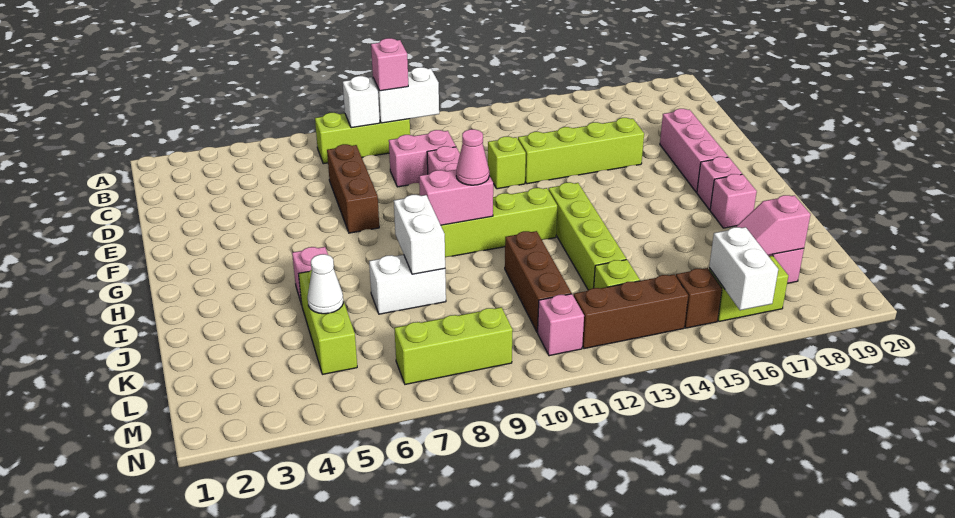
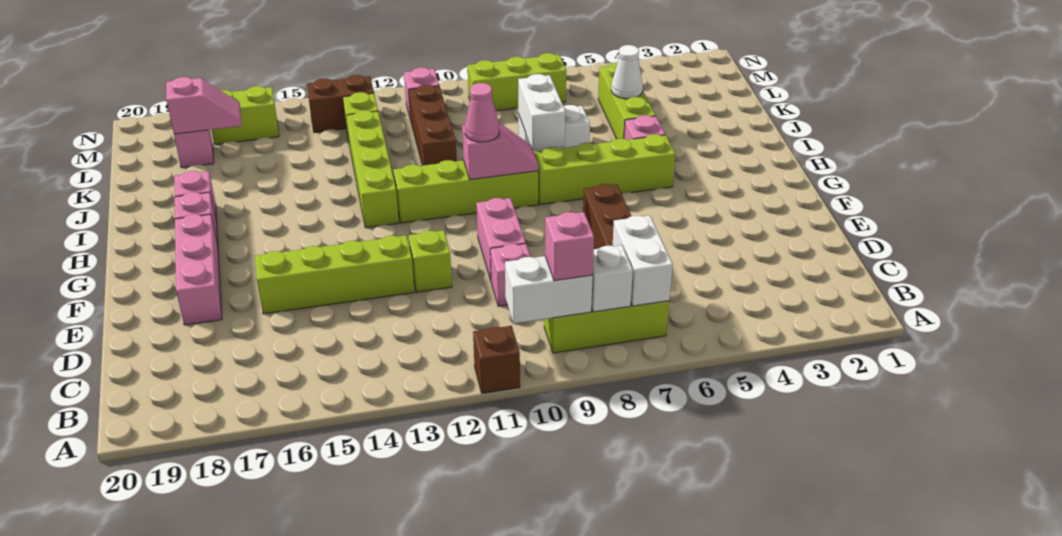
pink brick D9:D10 level 1 -> pink brick D10 level 1
none -> lime brick H5:H8 level 1
pink brick H9:H10 level 2 -> pink slope H9:H10 level 2 top 10
brown brick M12:M14 level 1 -> brown brick M13:M14 level 1
brown brick M15 level 1 -> brown brick A11 level 1
white brick M16:N16 level 2 -> white brick B7:C7 level 2

